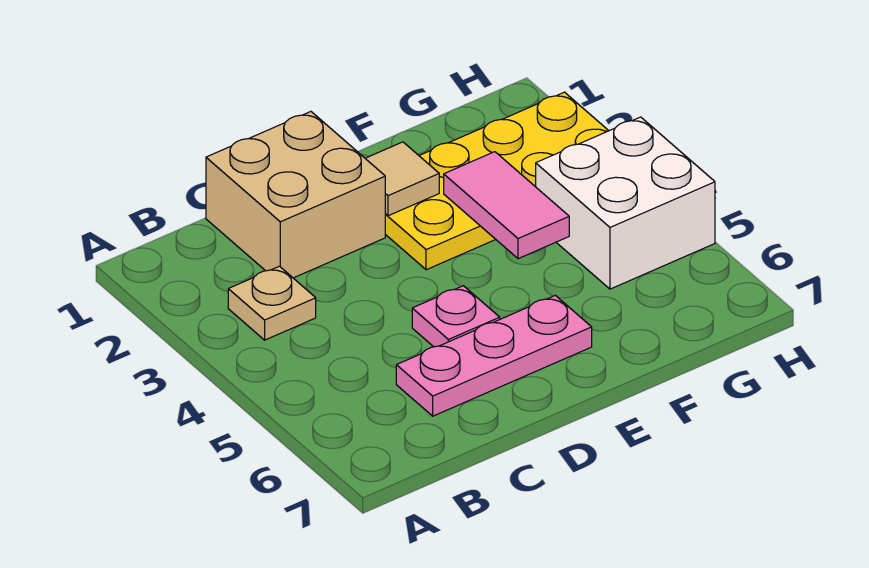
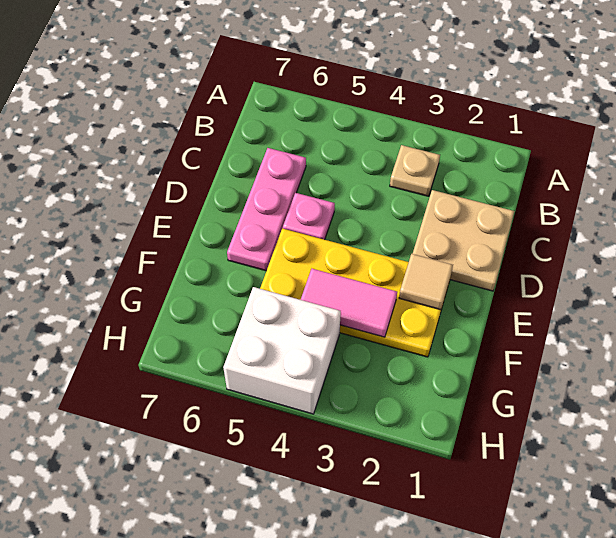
tan brick C1:D2 level 1 -> tan plate C1:D2 level 1
yellow plate E2:H3 level 1 -> yellow plate E2:F5 level 1

